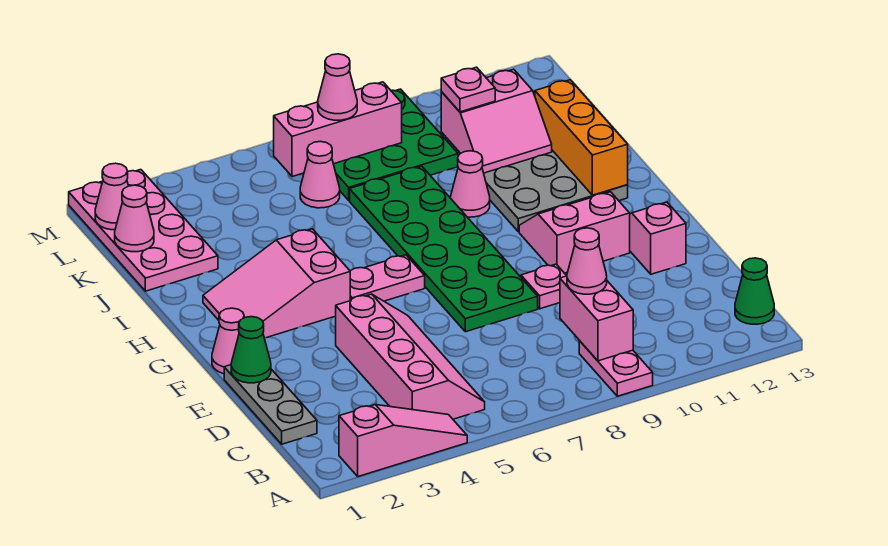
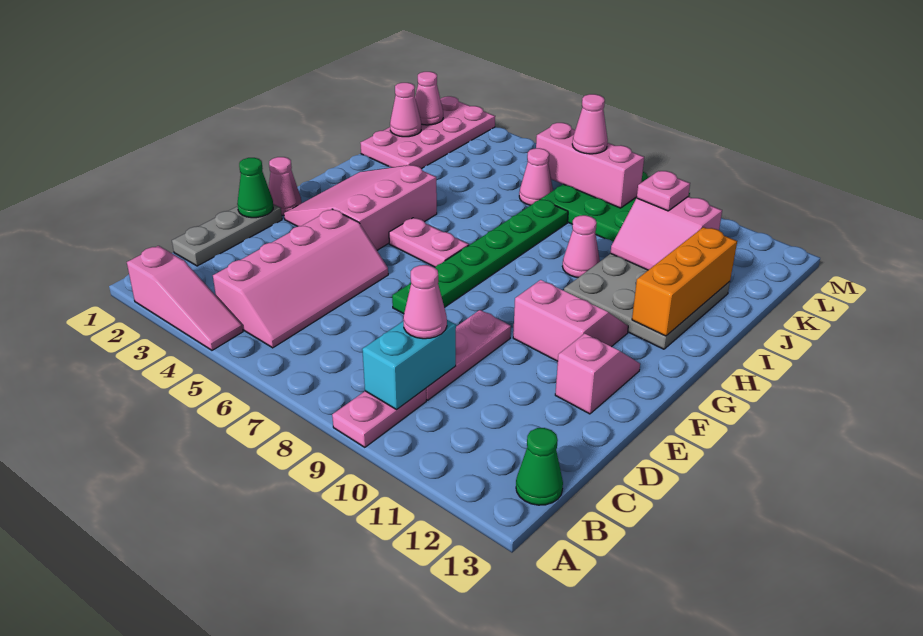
pink brick B9:C9 level 2 -> cyan brick B9:C9 level 2
green plate E7:J8 level 1 -> green plate E7:J7 level 1
pink plate E9 level 1 -> pink plate C9:E9 level 1
pink slope G2:H4 level 1 top 4 -> pink slope F2:H4 level 1 top 4

